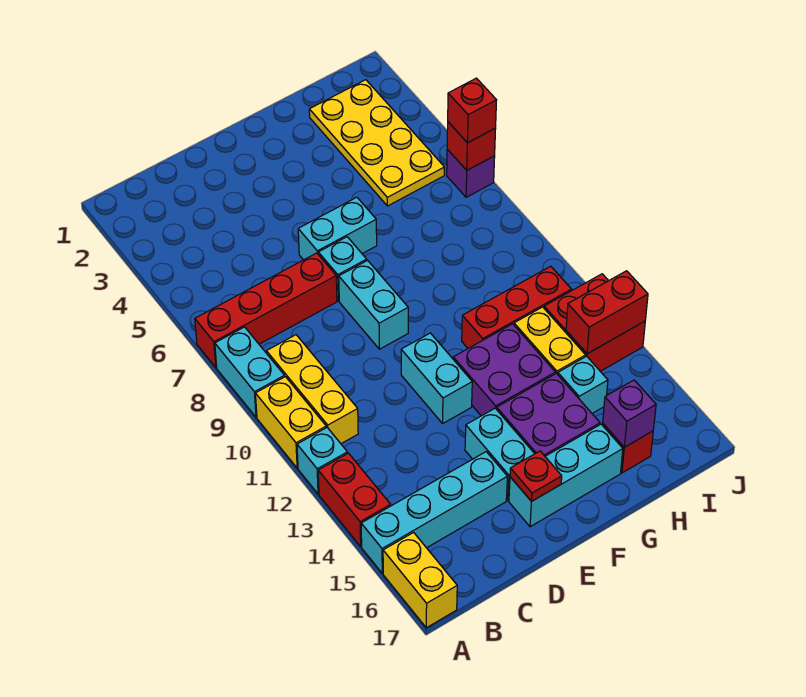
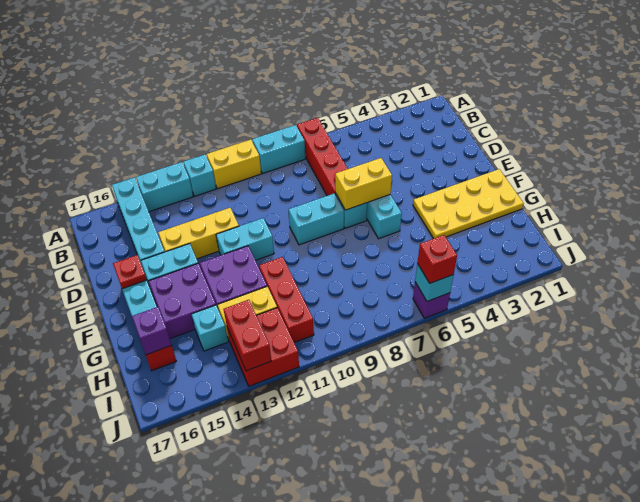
red brick A13:A14 level 1 -> cyan brick A13:A14 level 1
yellow brick A16:A17 level 1 -> yellow brick E6:E7 level 2
yellow brick B9:B11 level 1 -> yellow brick D12:D14 level 1
yellow plate H2:I5 level 1 -> yellow plate F1:G4 level 1
red brick J6 level 2 -> cyan brick J6 level 2

